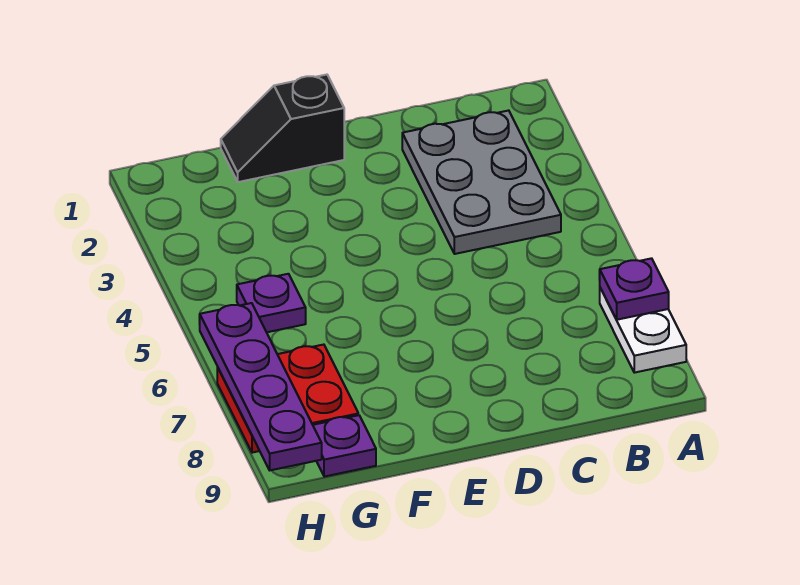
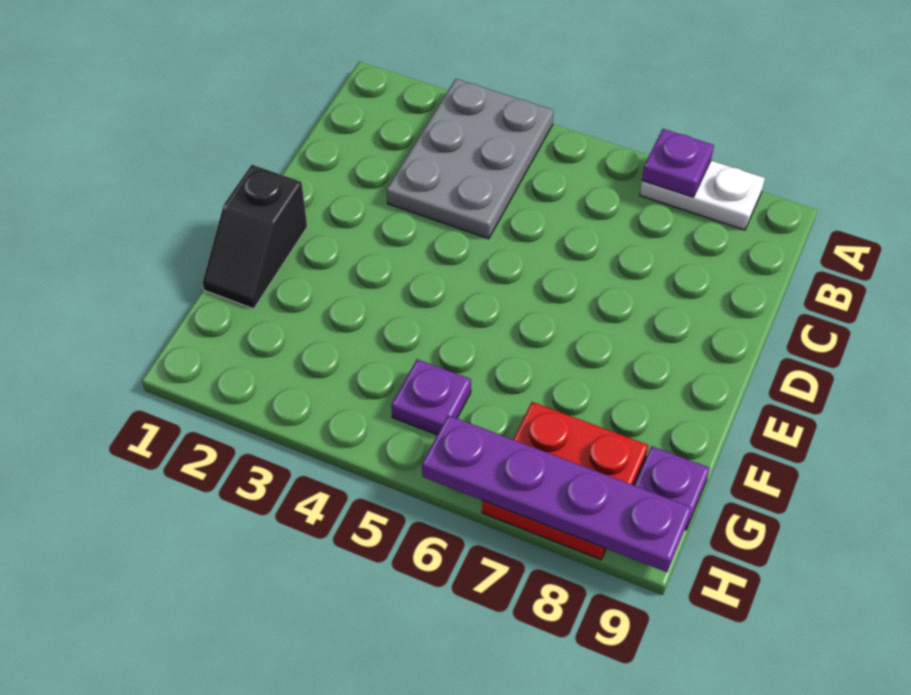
grey plate B2:C4 level 1 -> grey plate A3:C4 level 1

